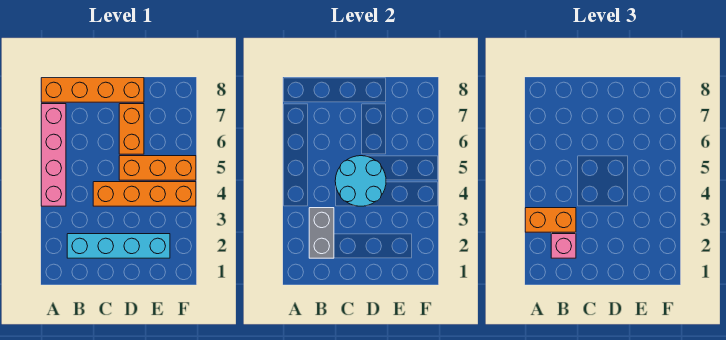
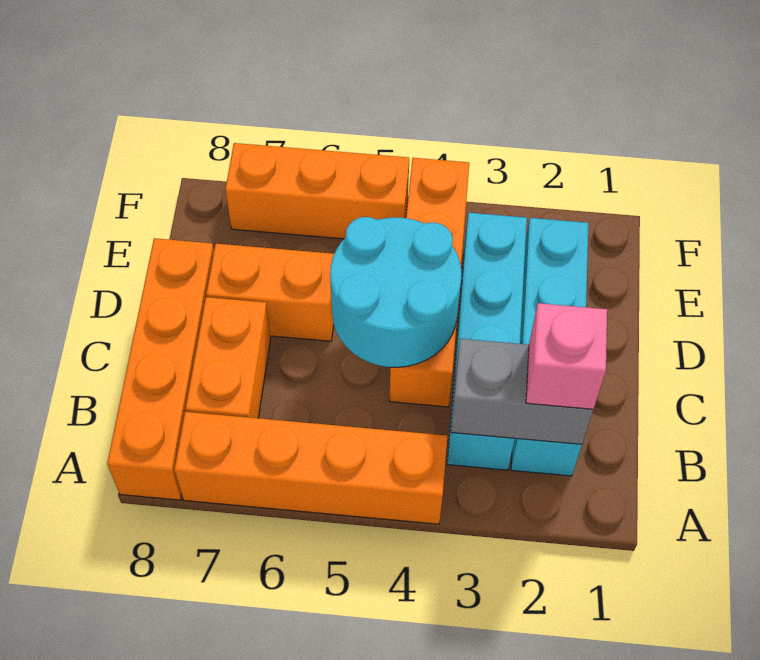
orange brick A3:B3 level 3 -> orange brick B7:C7 level 1
pink brick A4:A7 level 1 -> orange brick A4:A7 level 1
none -> cyan brick B3:E3 level 1
orange brick D5:F5 level 1 -> orange brick F5:F7 level 1

